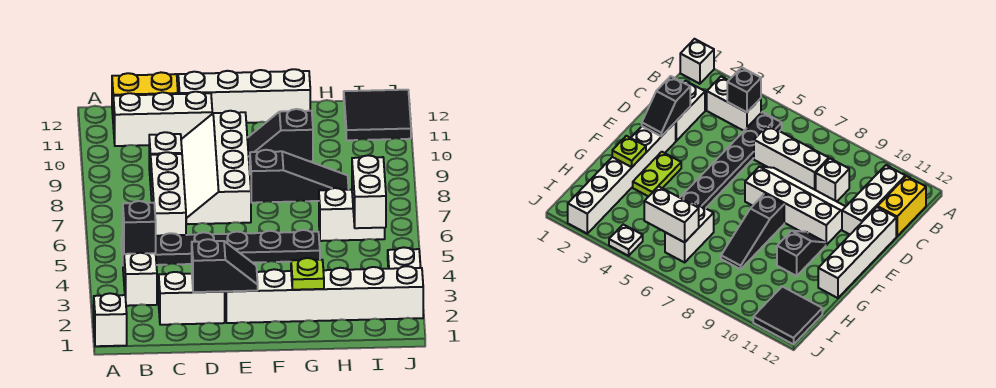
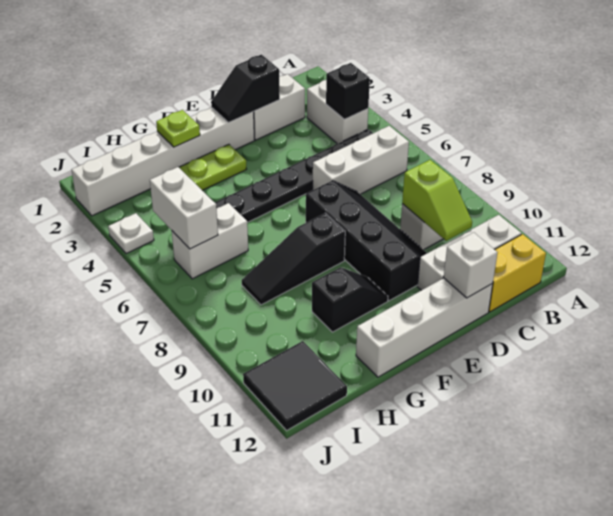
white brick A1 level 1 -> white brick D12 level 2
white brick C6:C8 level 1 -> white brick B6:D6 level 1
none -> lime slope C9:C10 level 2 top 9
white slope D7:E10 level 1 top E -> black slope D7:E10 level 1 top E

